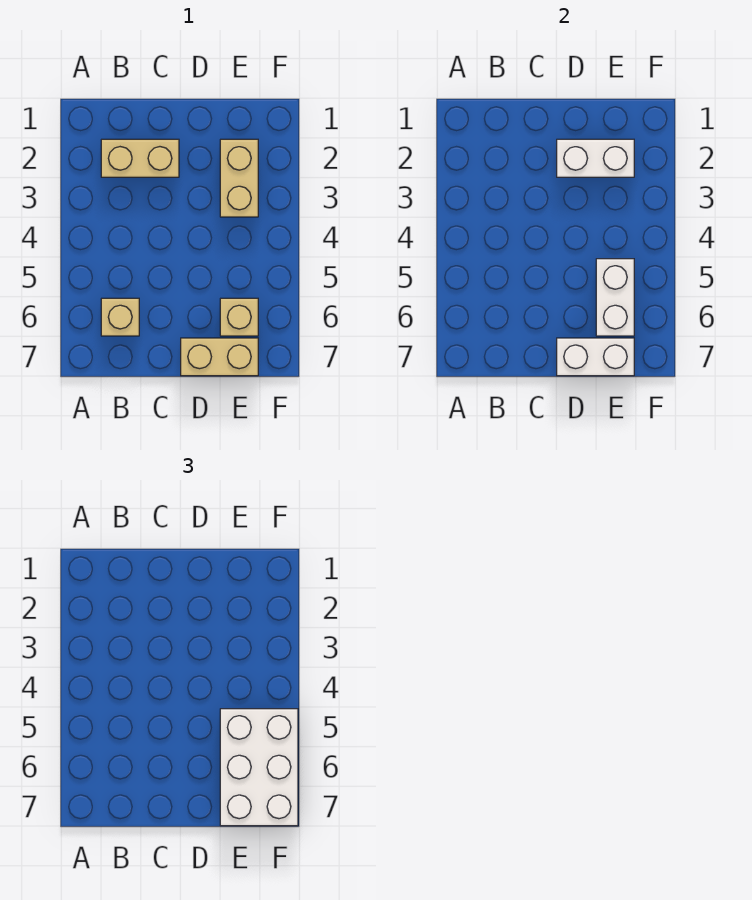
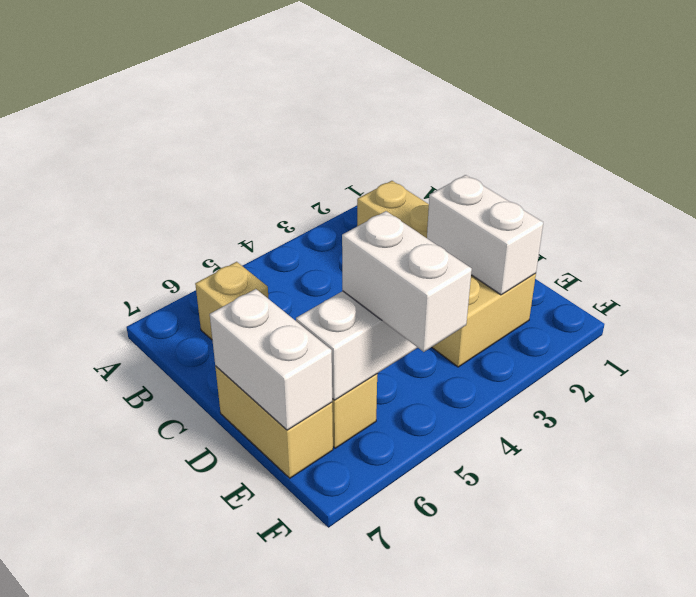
white brick E5:F7 level 3 -> white brick E5:F5 level 3

